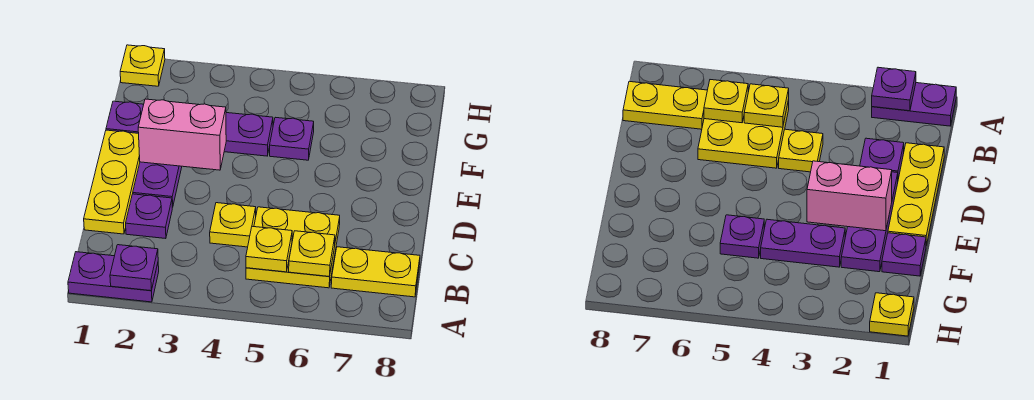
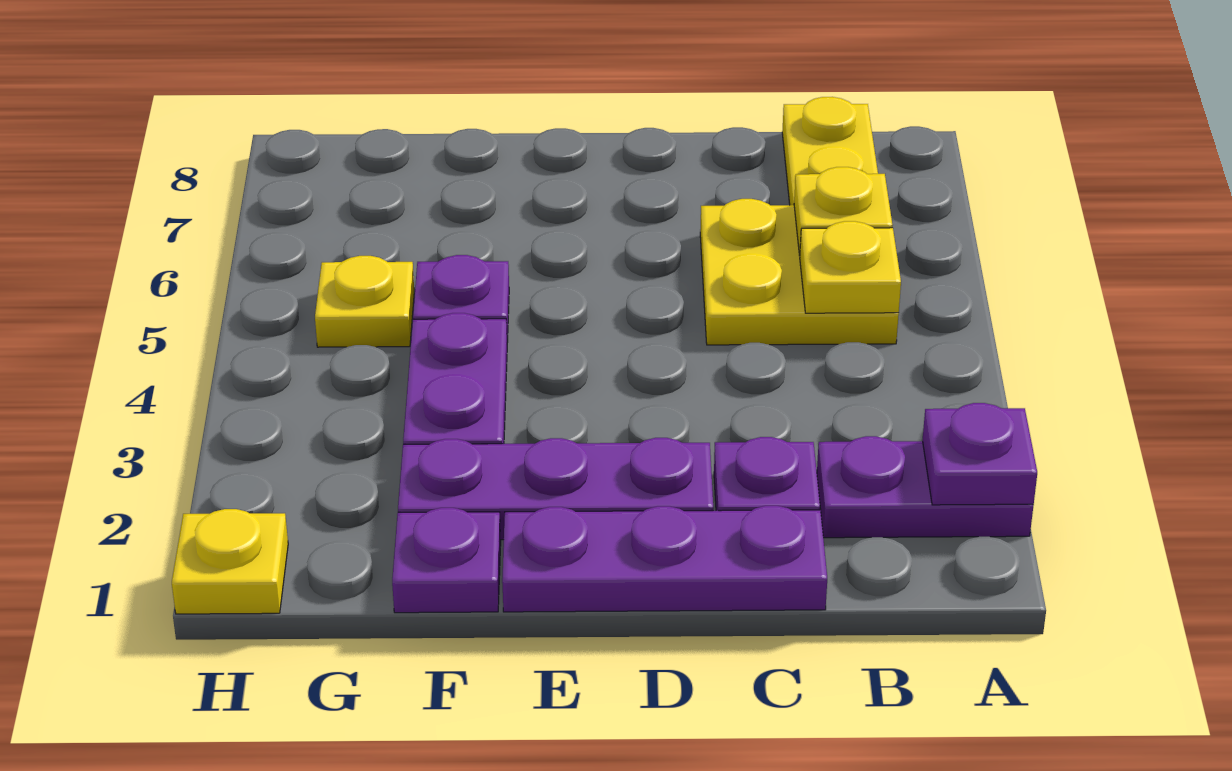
purple plate A1:A2 level 1 -> purple plate A2:B2 level 1
yellow plate C1:E1 level 1 -> purple plate C1:E1 level 1
yellow plate C4 level 1 -> yellow plate G5 level 1
pink brick E2:E3 level 2 -> none

